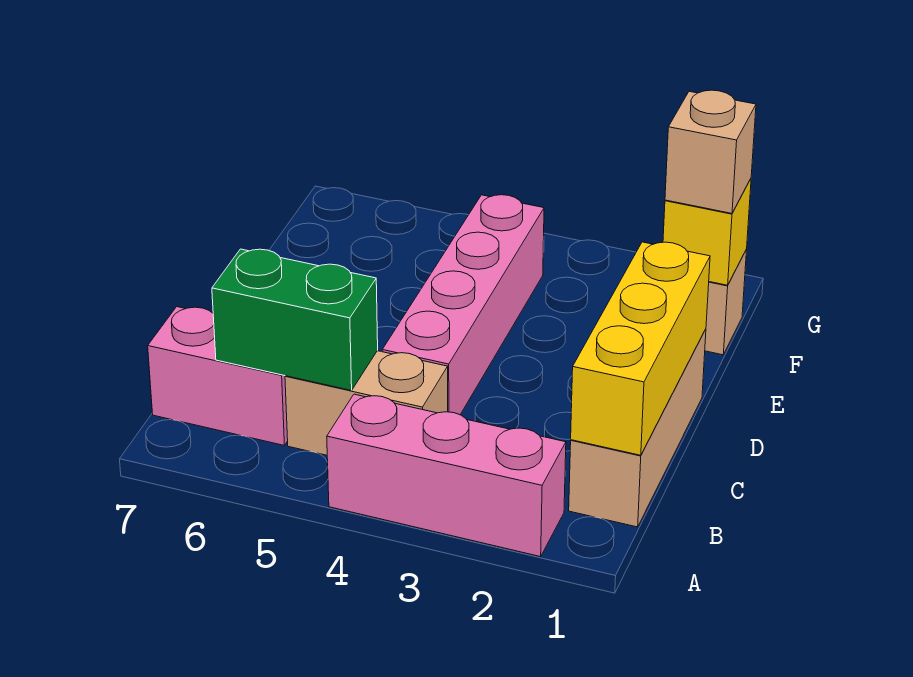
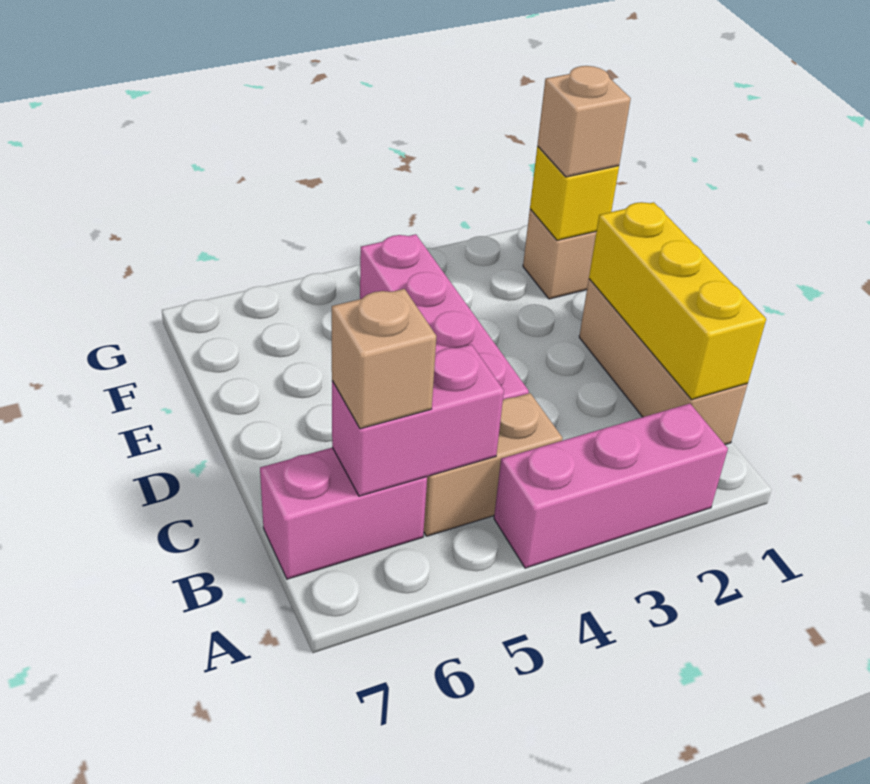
green brick B5:B6 level 2 -> pink brick B5:B6 level 2
none -> tan brick B6 level 3

